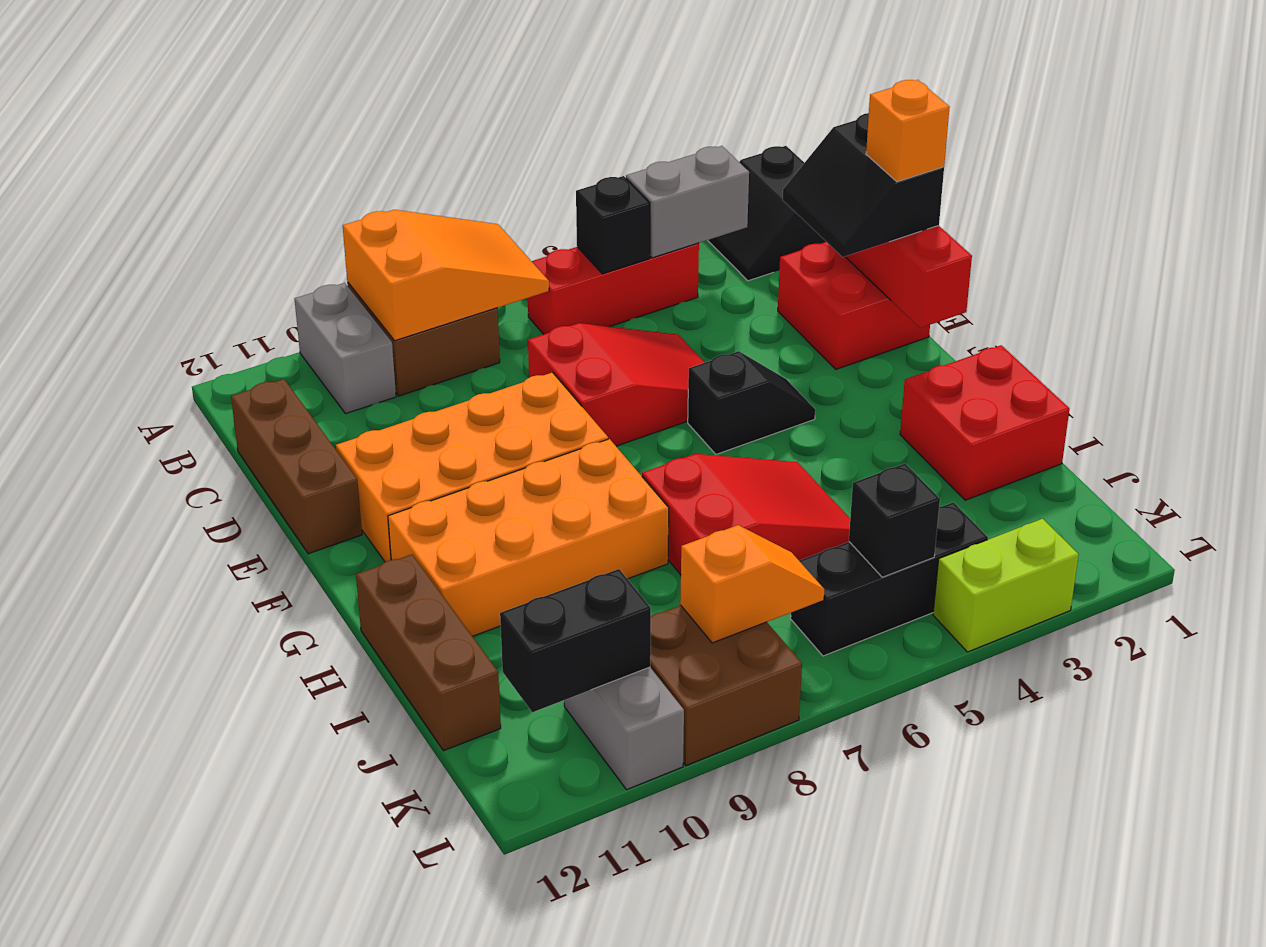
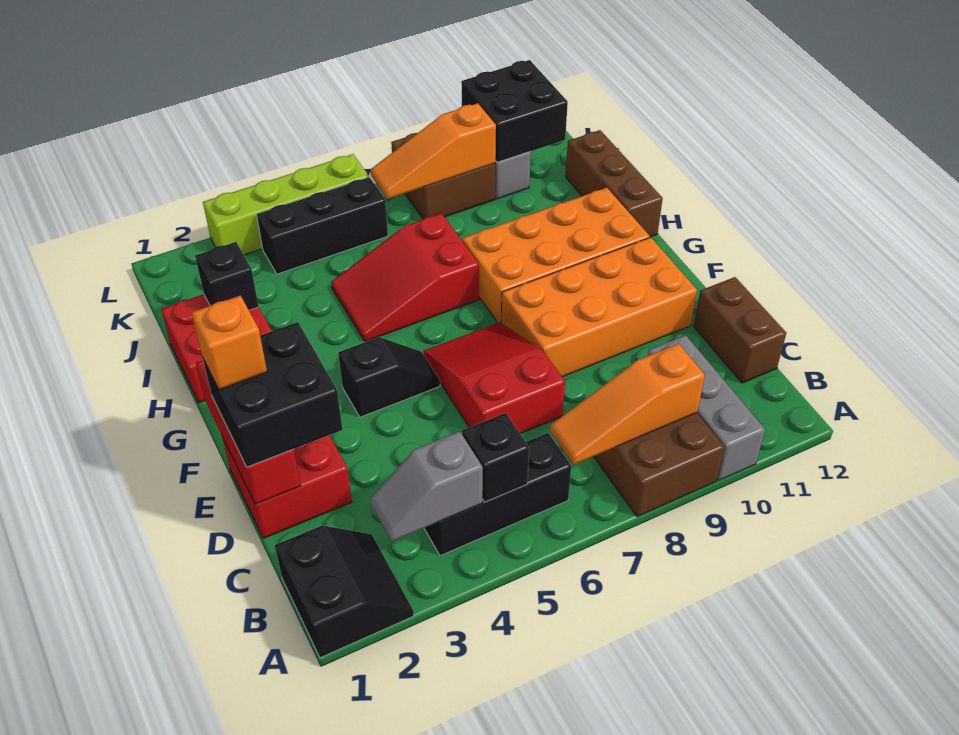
orange slope A7:B9 level 2 top 9 -> orange slope B7:B9 level 2 top 9
grey brick A10:B10 level 1 -> grey brick A10:C10 level 1
grey brick B3:B4 level 2 -> grey slope B3:B4 level 2 top 4
red brick B4:B6 level 1 -> black brick B4:B6 level 1
brown brick C12:E12 level 1 -> brown brick C12:D12 level 1
black slope D1:E2 level 3 top 1 -> black brick D1:E2 level 3
red slope D5:E7 level 1 top 7 -> red slope D6:F7 level 1 top D
black slope F4:F5 level 1 top 5 -> black slope F4:F5 level 1 top 4
black brick K5 level 2 -> black brick I2 level 2
orange slope K7:K8 level 2 top 8 -> orange slope K7:K9 level 2 top 9
black brick K10:K11 level 2 -> black brick K10:L11 level 2
lime brick L3:L4 level 1 -> lime brick L3:L6 level 1

